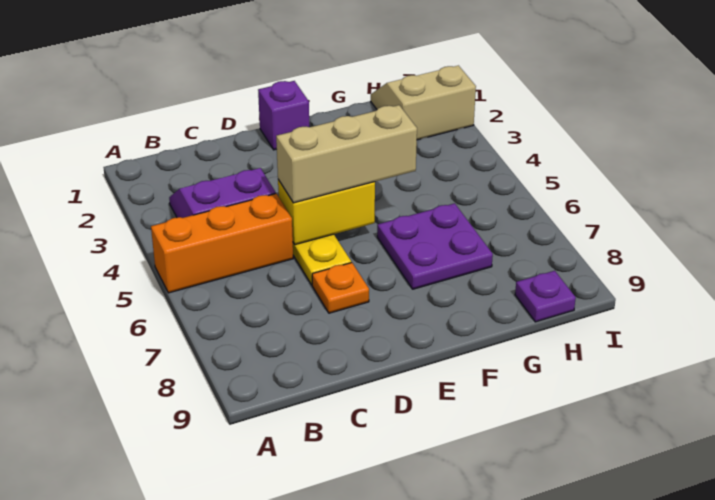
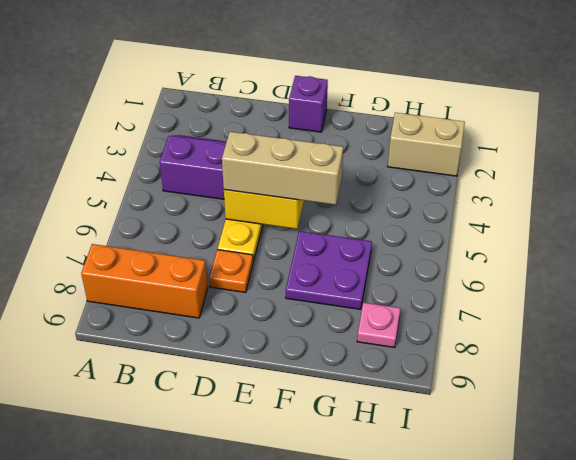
orange brick A5:C5 level 1 -> orange brick A8:C8 level 1
none -> pink plate H8 level 1
purple plate H9 level 1 -> none

